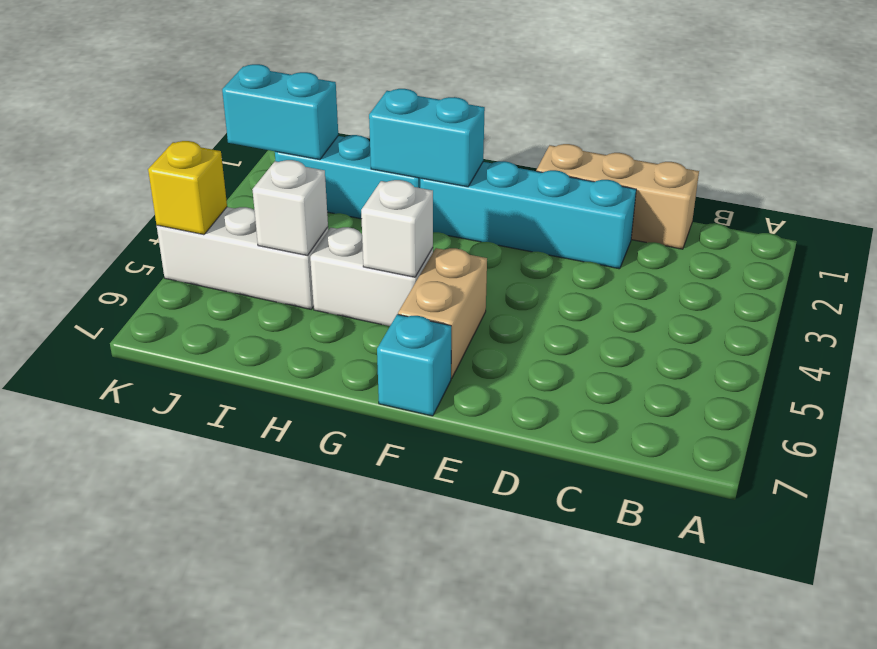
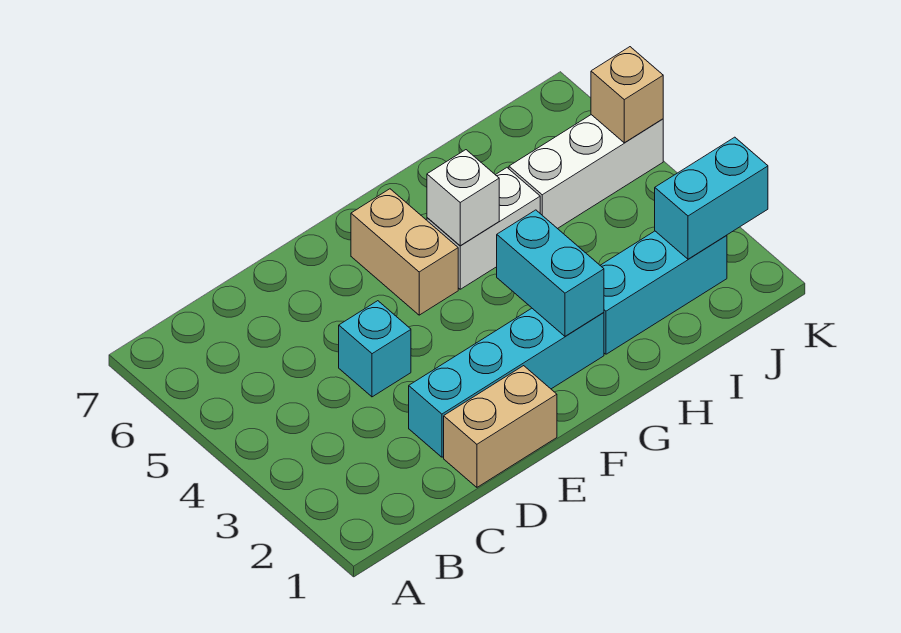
tan brick C1:E1 level 1 -> tan brick D1:E1 level 1
cyan brick F7 level 1 -> cyan brick D4 level 1
cyan brick G2:H2 level 2 -> cyan brick G2:G3 level 2
white brick I5 level 2 -> none
yellow brick K5 level 2 -> tan brick K5 level 2

